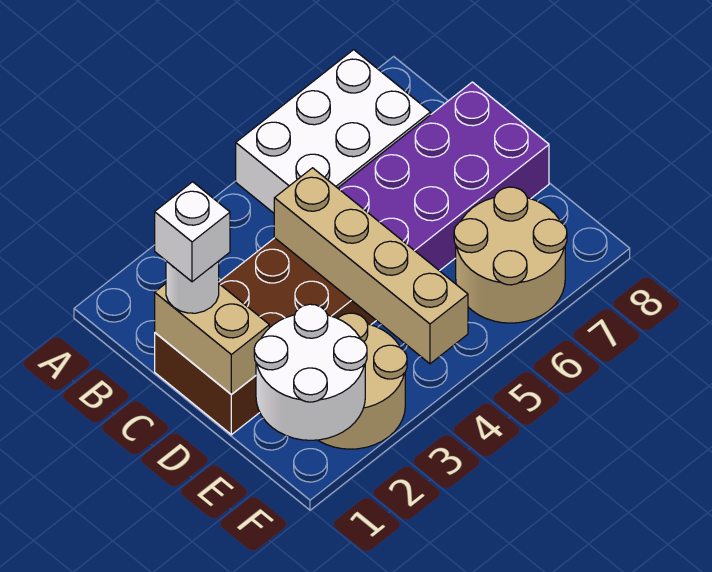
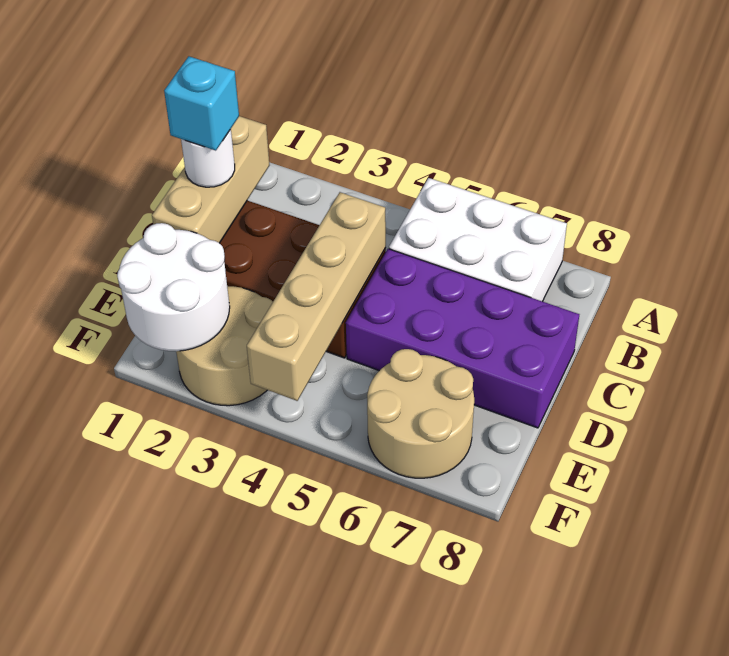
tan brick C1:D1 level 2 -> tan brick B1:D1 level 2
white brick C1 level 4 -> cyan brick C1 level 4

